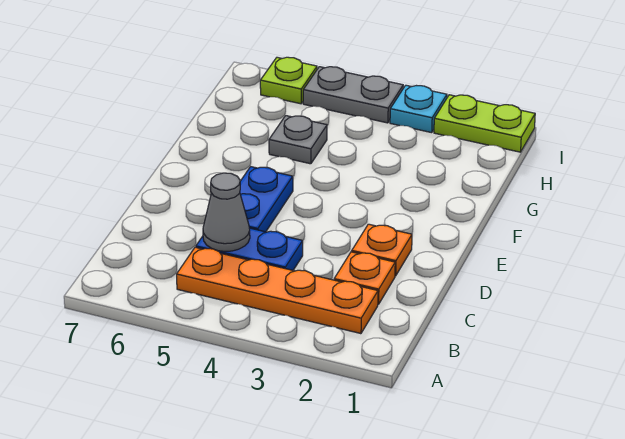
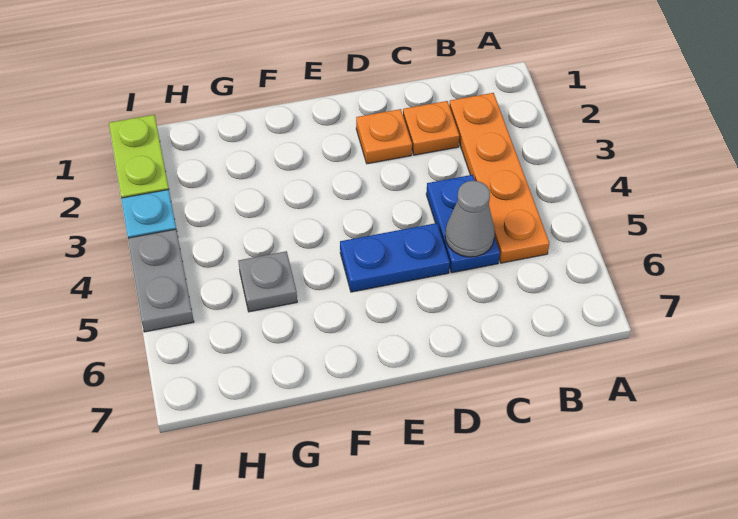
lime plate I6 level 1 -> none

